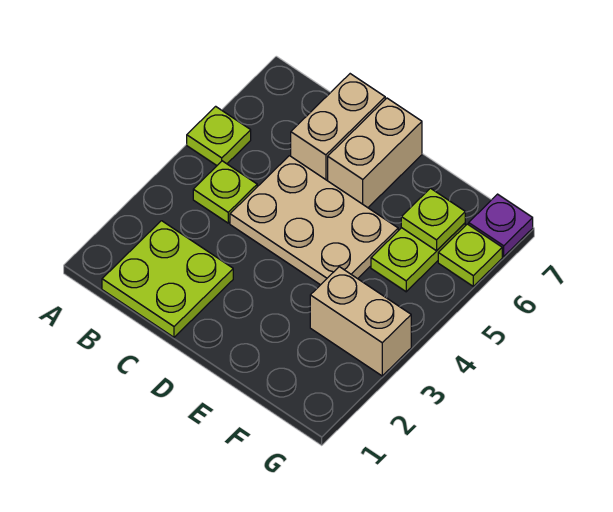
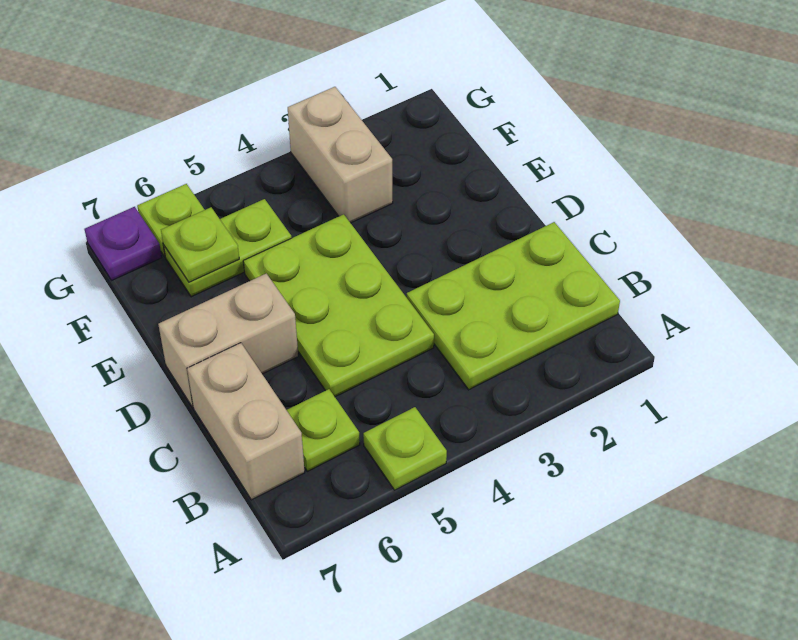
lime plate B1:C2 level 1 -> lime plate B1:C3 level 1
lime plate B4 level 1 -> lime plate B6 level 1
tan plate C4:E5 level 1 -> lime plate C4:E5 level 1
tan brick C6:C7 level 1 -> tan brick B7:C7 level 1

